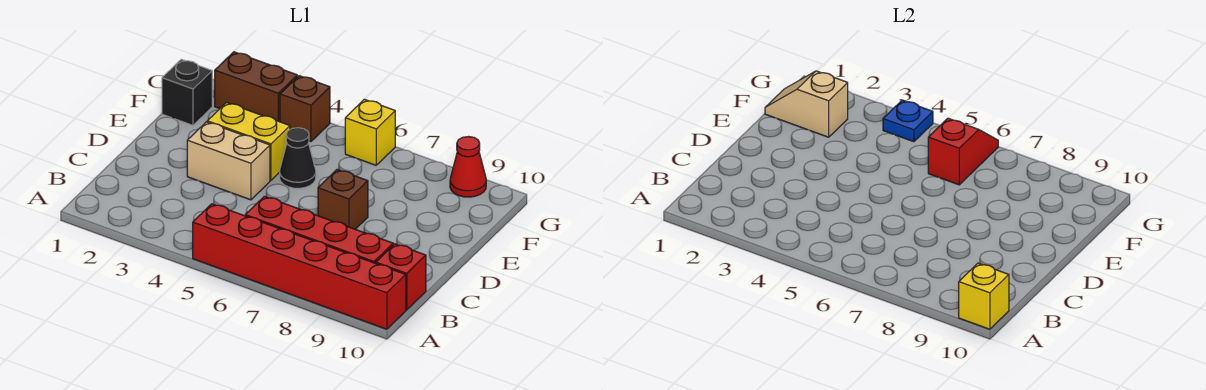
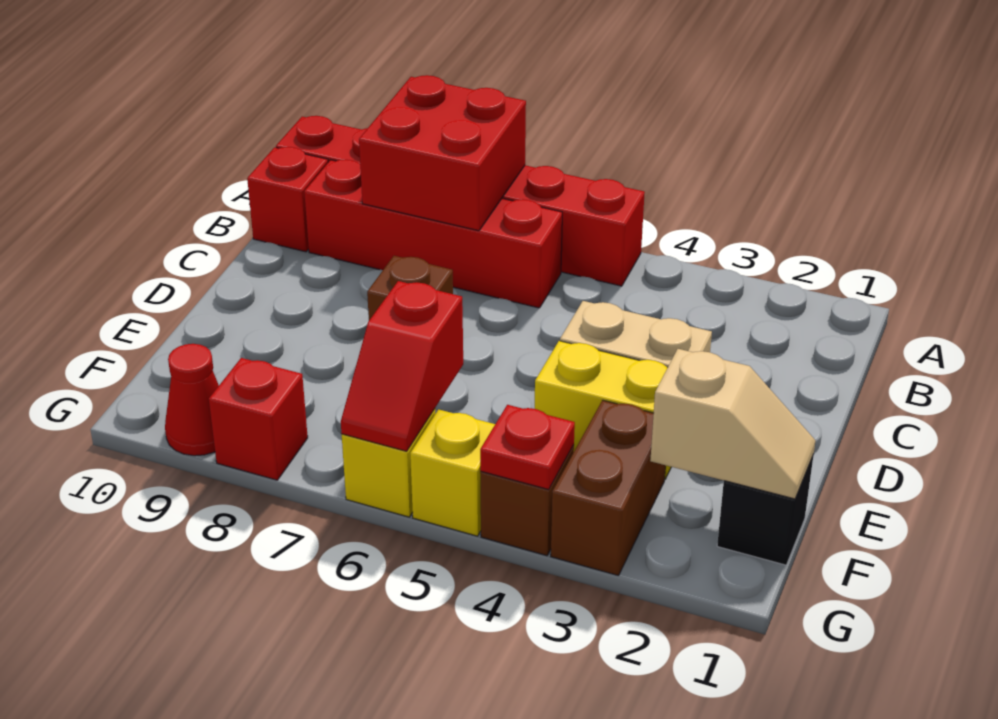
none -> red brick A7:B8 level 2
yellow brick A10 level 2 -> yellow brick G5 level 1
black cone E5 level 1 -> none
brown brick G2:G3 level 1 -> brown brick F3:G3 level 1
blue plate G4 level 2 -> red plate G4 level 2
none -> red brick G8 level 1

